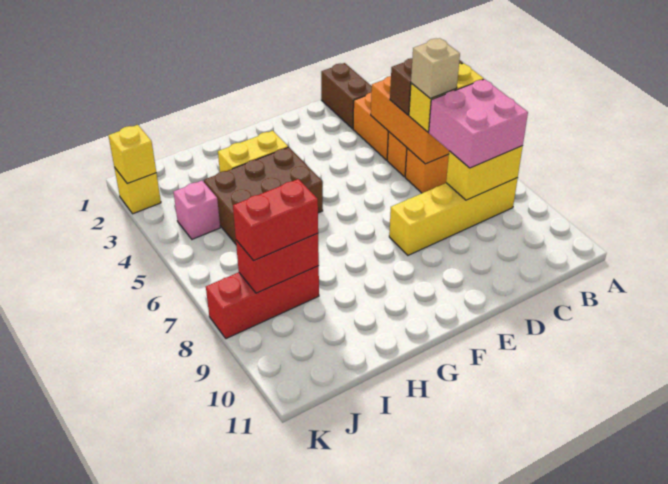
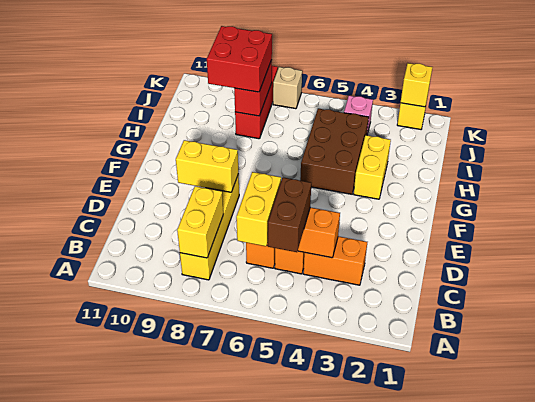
pink brick B7:C8 level 3 -> none
brown brick C1:C2 level 1 -> none
tan brick C6 level 4 -> tan brick K7 level 1
none -> yellow brick E8:E9 level 2
red brick I8:J8 level 3 -> red brick I8:J9 level 3

